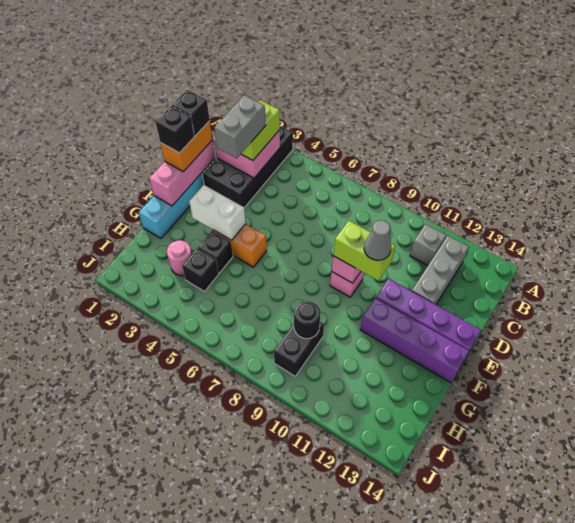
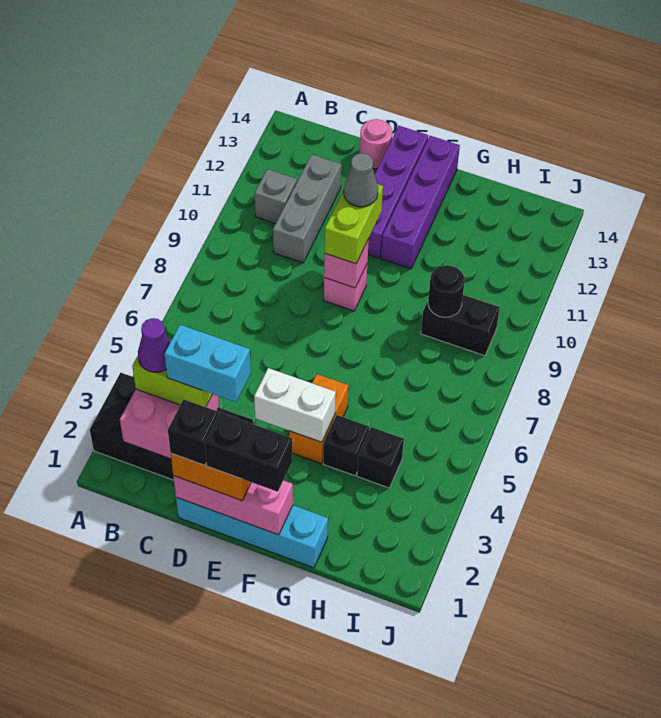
none -> purple cone B3 level 4
grey brick B12:D12 level 1 -> grey brick C10:C12 level 1
grey brick C3:D3 level 4 -> cyan brick C3:D3 level 4
black brick E1 level 4 -> black brick E1:F1 level 4
white brick F3:F4 level 2 -> white brick E4:F4 level 2
pink round brick H3 level 1 -> pink round brick D14 level 1

